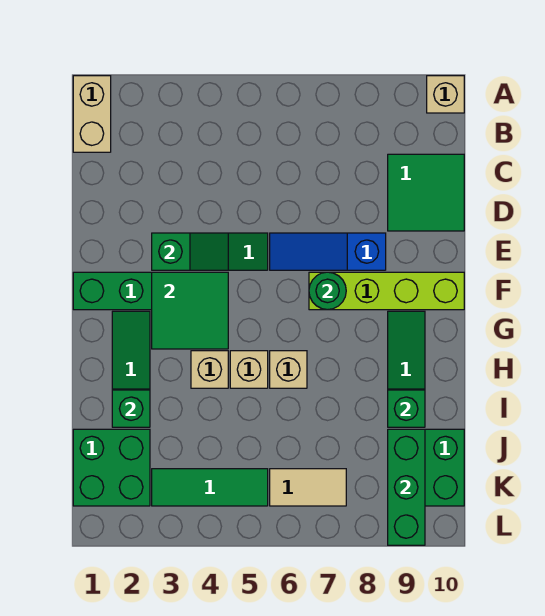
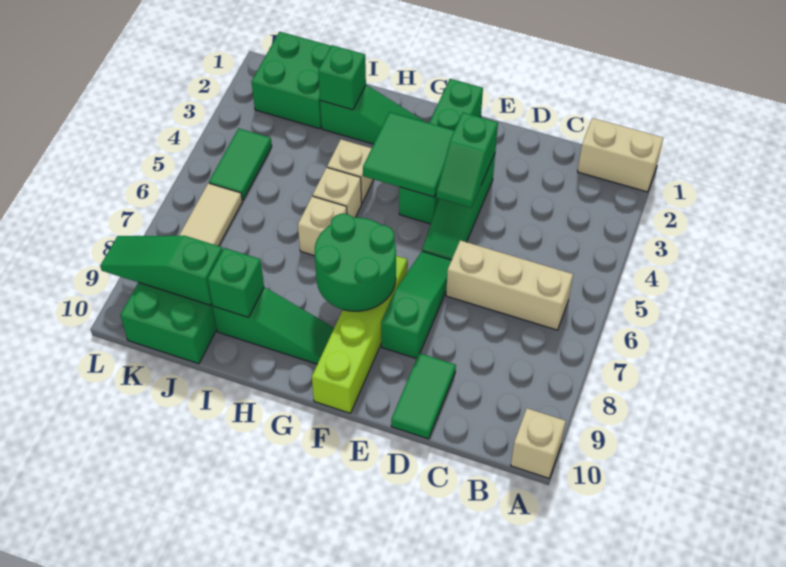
none -> tan brick B6:D6 level 1
green tile C9:D10 level 1 -> green tile D9:D10 level 1
blue slope E6:E8 level 1 top 8 -> green slope E6:E8 level 1 top 8
green round brick F7 level 2 -> green round brick F7:G8 level 2
green brick J9:L9 level 2 -> green slope J9:L9 level 2 top J
green tile K3:K5 level 1 -> green tile K4:K5 level 1

